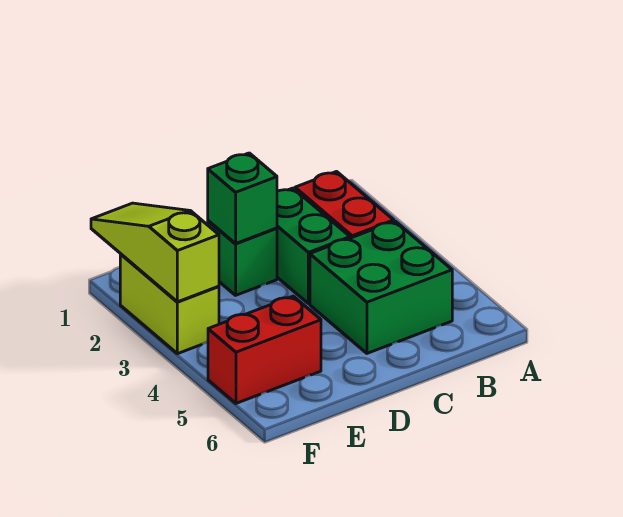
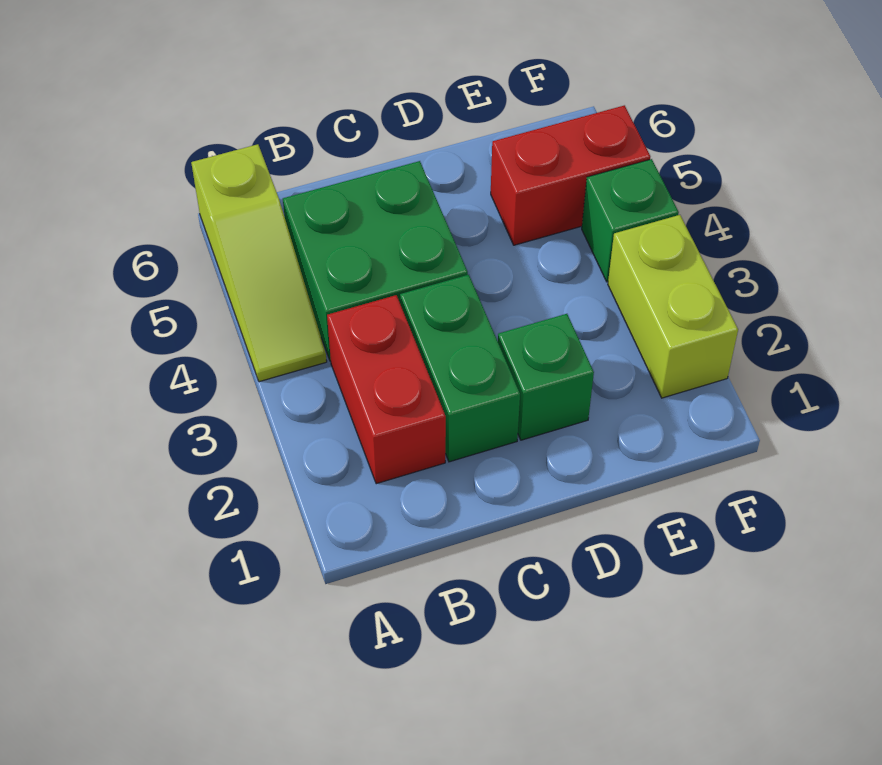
green brick D2 level 2 -> green brick F4 level 1
lime slope F1:F3 level 2 top 3 -> lime slope A4:A6 level 1 top 6

